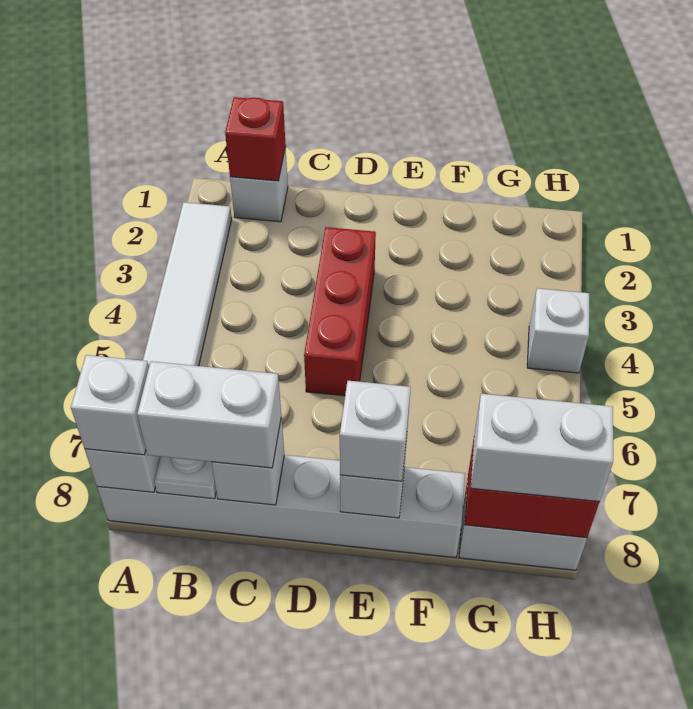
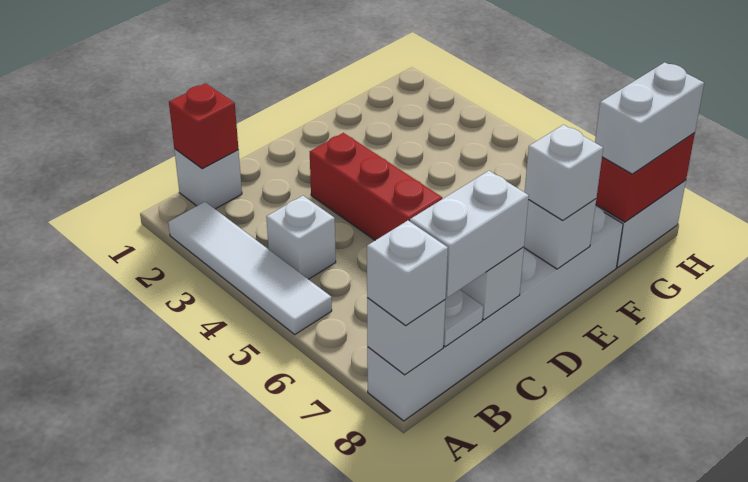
white brick H4 level 1 -> white brick B4 level 1

